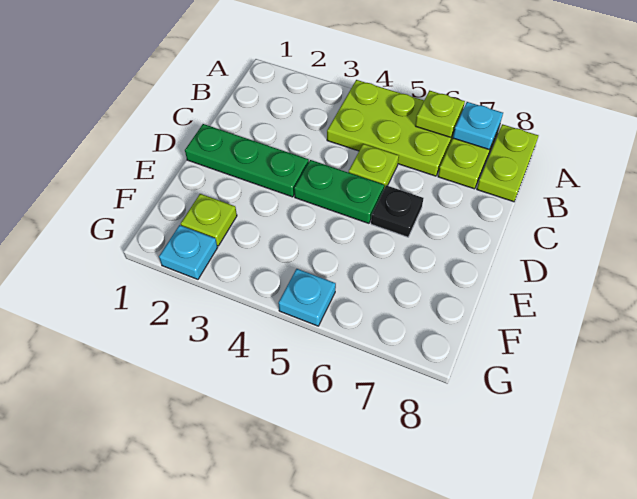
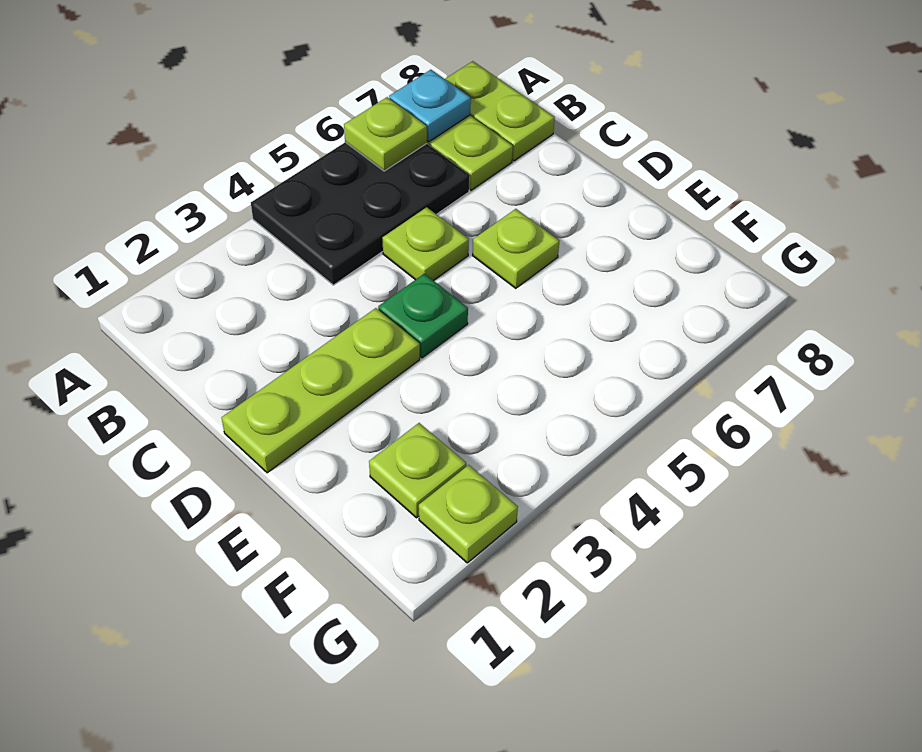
lime plate A4:B6 level 1 -> black plate A4:B6 level 1
green plate D1:D3 level 1 -> lime plate D1:D3 level 1
green plate D4:D5 level 1 -> green plate D4 level 1
black plate D6 level 1 -> lime plate D6 level 1
cyan plate G2 level 1 -> lime plate G2 level 1
cyan plate G5 level 1 -> none

